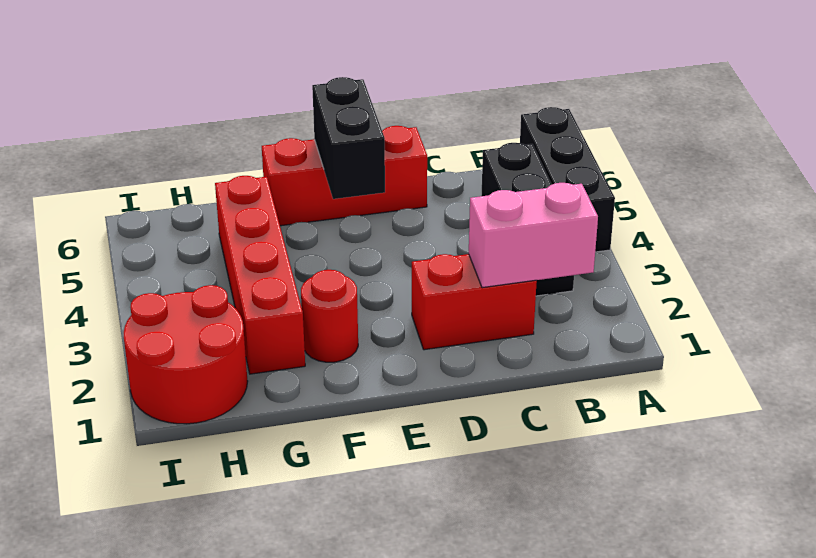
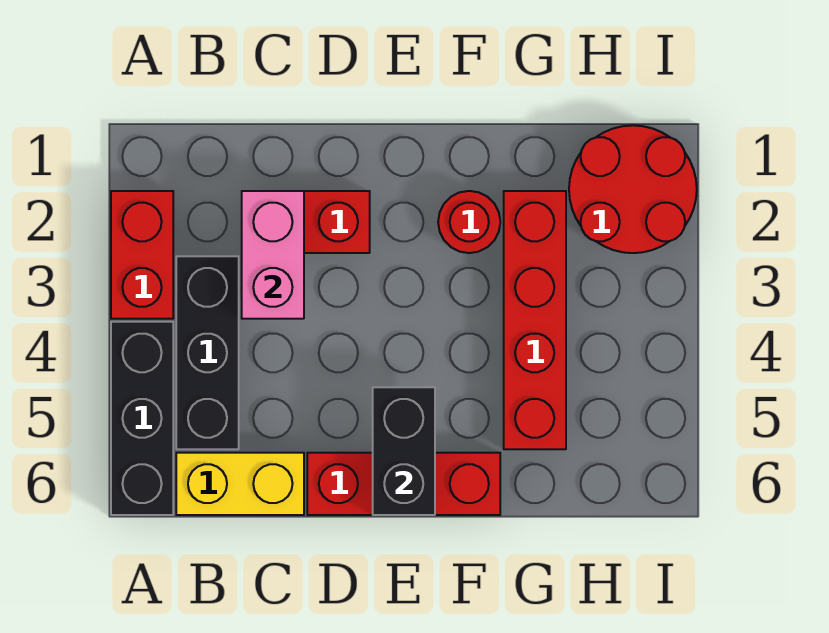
none -> red brick A2:A3 level 1
pink brick B2:C2 level 2 -> pink brick C2:C3 level 2
none -> yellow brick B6:C6 level 1

